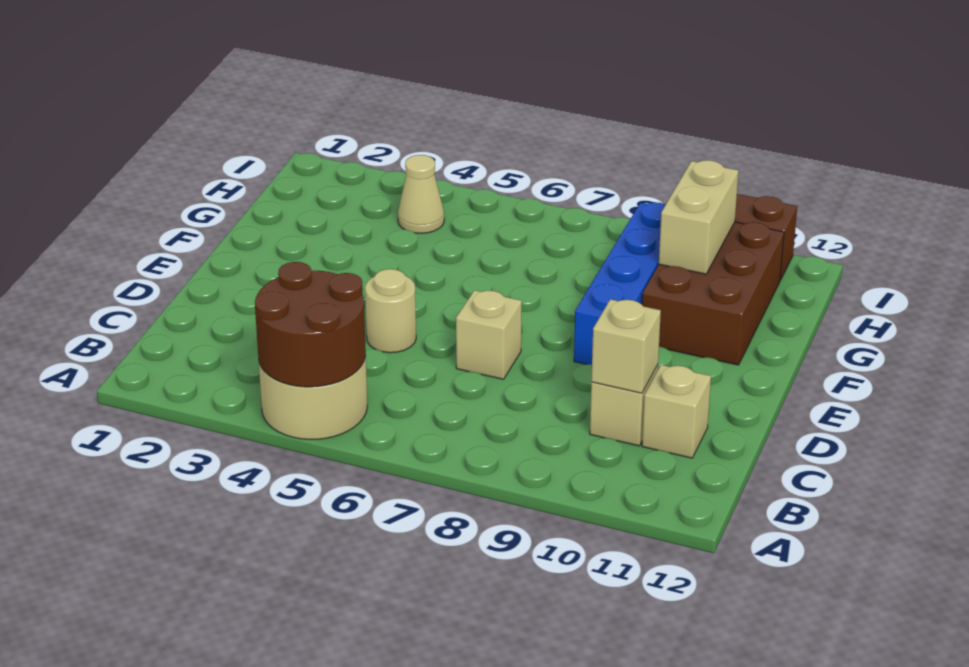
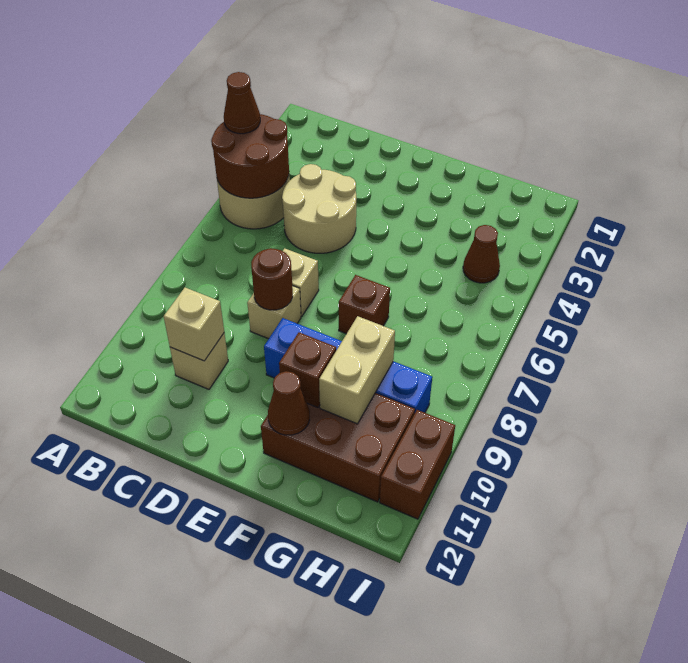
none -> brown cone A4 level 3
tan brick C11 level 1 -> tan brick D8 level 1
tan round brick D5 level 1 -> tan round brick C4:D5 level 1
none -> brown round brick D8 level 2
none -> brown brick F7 level 1
none -> brown brick F10 level 2
none -> brown cone F11 level 2
tan brick G10:H10 level 2 -> tan brick G9:G10 level 2
tan cone H4 level 1 -> brown cone H4 level 1

